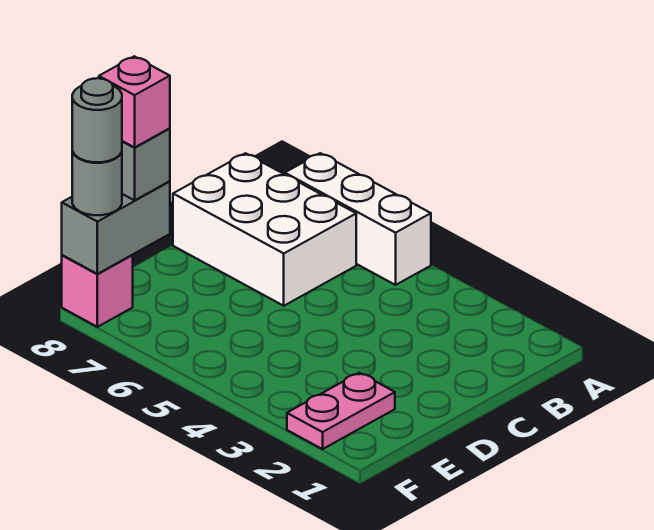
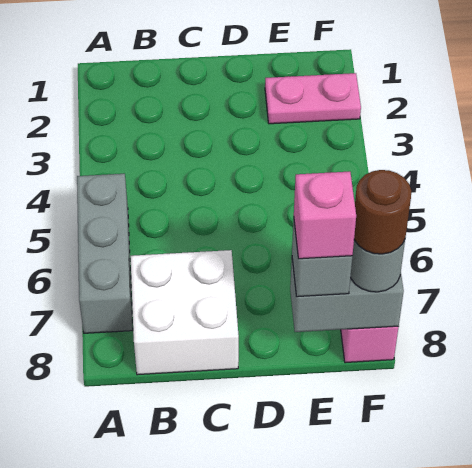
white brick A5:A7 level 1 -> grey brick A5:A7 level 1
white brick B6:C8 level 1 -> white brick B7:C8 level 1
grey round brick F8 level 4 -> brown round brick F8 level 4

